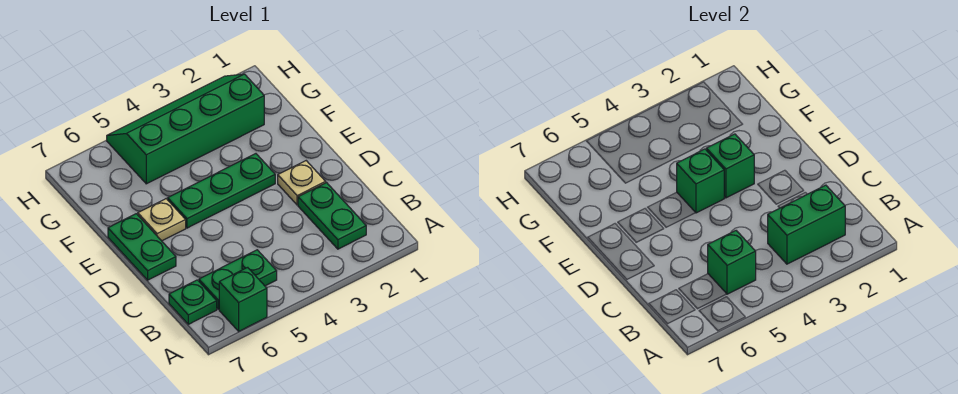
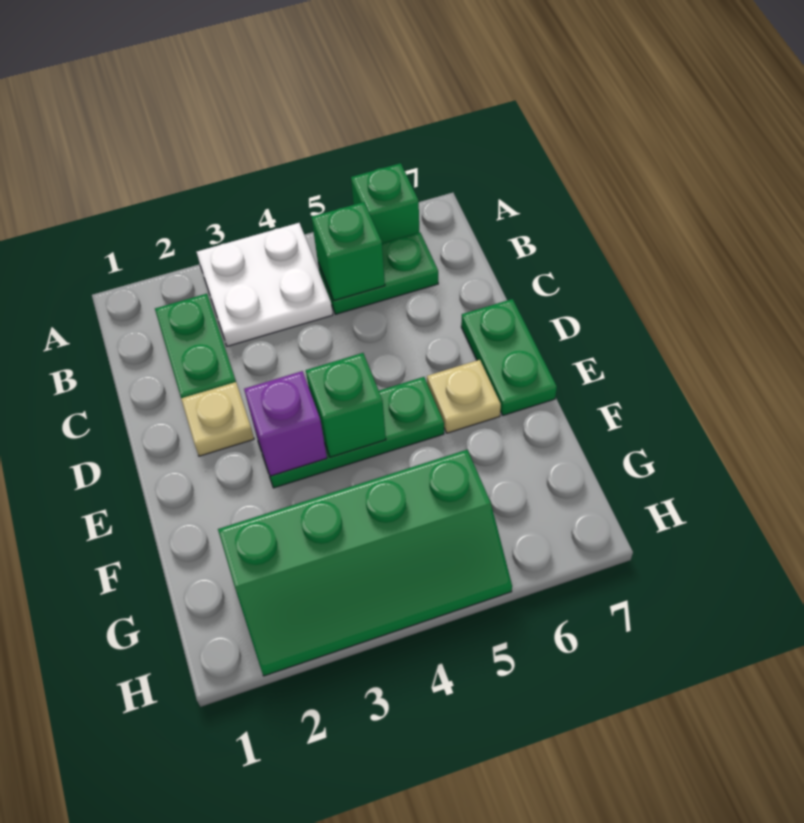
none -> white plate A3:B4 level 1
green brick B2:B3 level 2 -> none
green plate B7 level 1 -> none
green brick E3 level 2 -> purple brick E3 level 2

